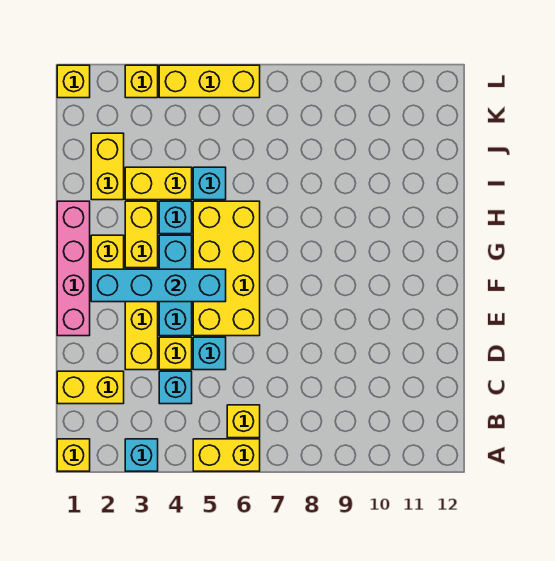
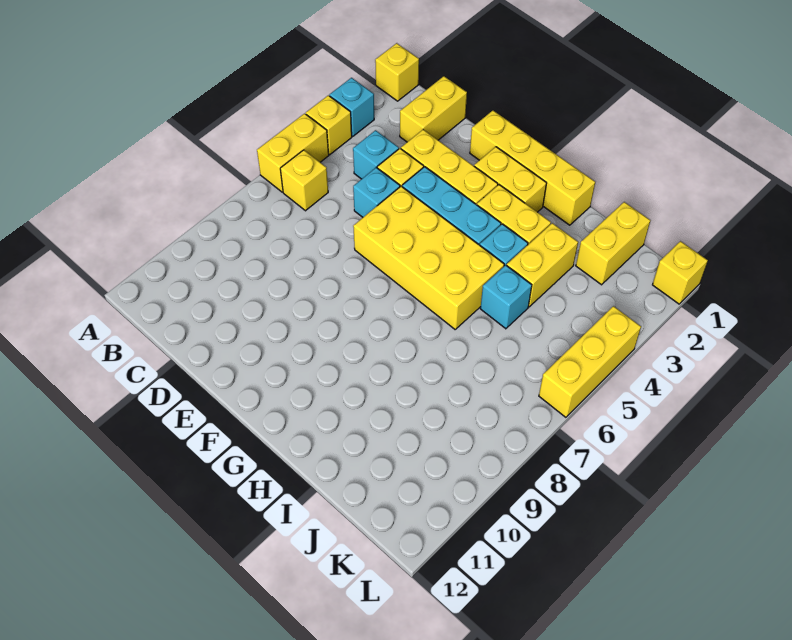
pink brick E1:H1 level 1 -> yellow brick E1:H1 level 1
cyan brick F2:F5 level 2 -> none
yellow brick I2:J2 level 1 -> yellow brick J1:J2 level 1
yellow brick L3 level 1 -> yellow brick A4 level 1

